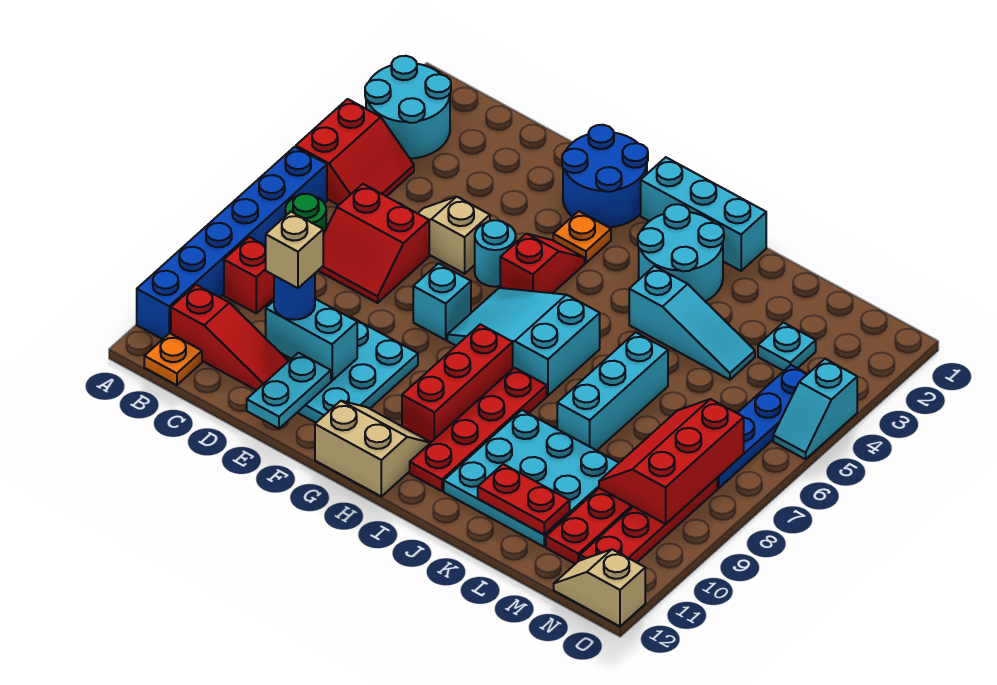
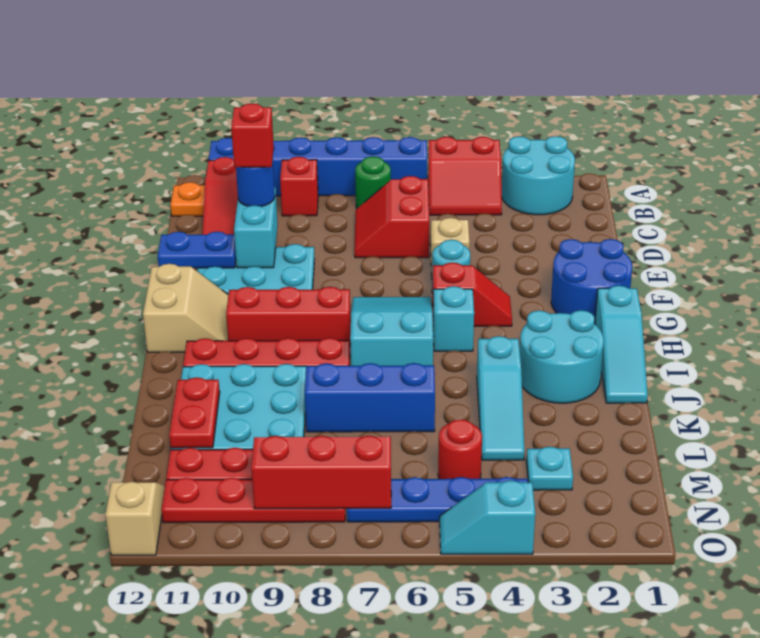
tan brick D10 level 4 -> red brick D10 level 4
cyan plate E11:E12 level 2 -> blue plate E11:E12 level 2
cyan brick F7 level 1 -> cyan brick H5 level 1
orange plate G3 level 1 -> none
cyan brick H1:J1 level 1 -> cyan slope H1:J1 level 1 top H
cyan brick K6:K8 level 1 -> blue brick K6:K8 level 1
none -> red round brick M5 level 1

